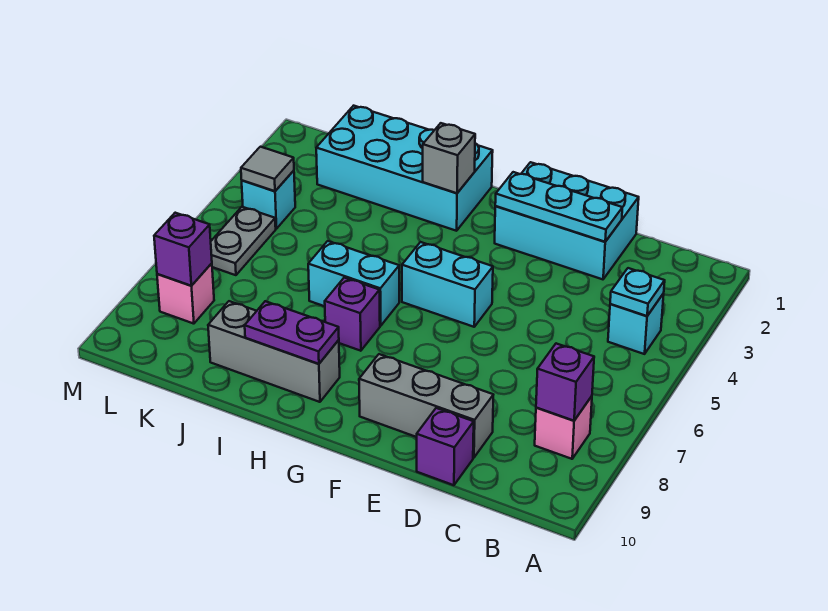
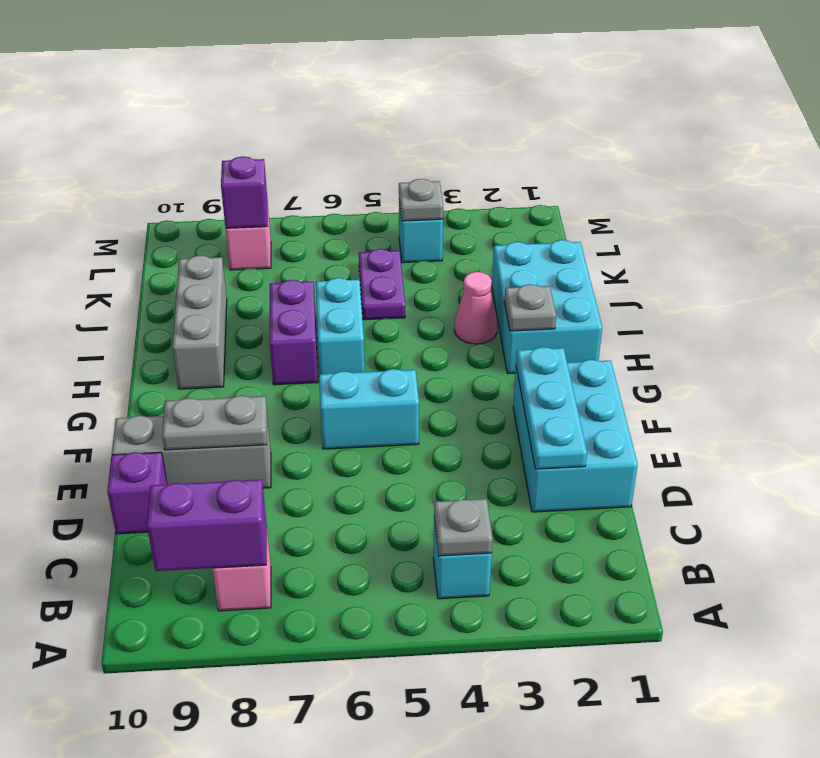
cyan plate B4 level 2 -> grey plate B4 level 2
purple brick B8 level 2 -> purple brick B8:B9 level 2
grey brick D9:F9 level 1 -> grey brick E8:E10 level 1
cyan brick F5:G5 level 1 -> cyan brick F5:F6 level 1
cyan brick H1:K2 level 1 -> cyan brick H1:J2 level 1
grey brick H2 level 2 -> grey plate H2 level 2
purple brick H7 level 1 -> purple brick H7:I7 level 1
purple plate H9:I9 level 2 -> purple plate J5:K5 level 1
none -> pink cone I3 level 1
grey tile L4 level 2 -> grey plate L4 level 2
grey plate L5:L6 level 1 -> grey plate E8:E9 level 2

